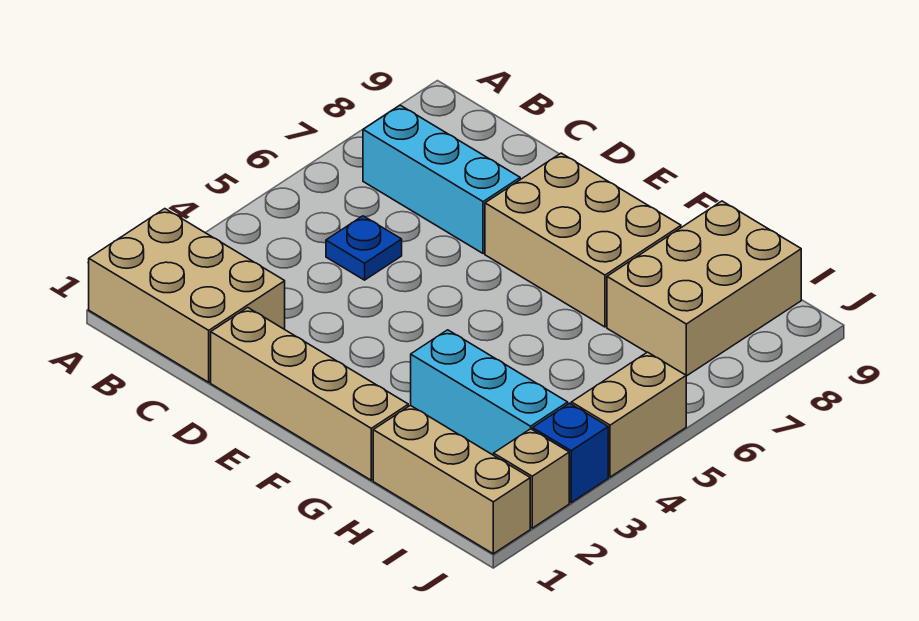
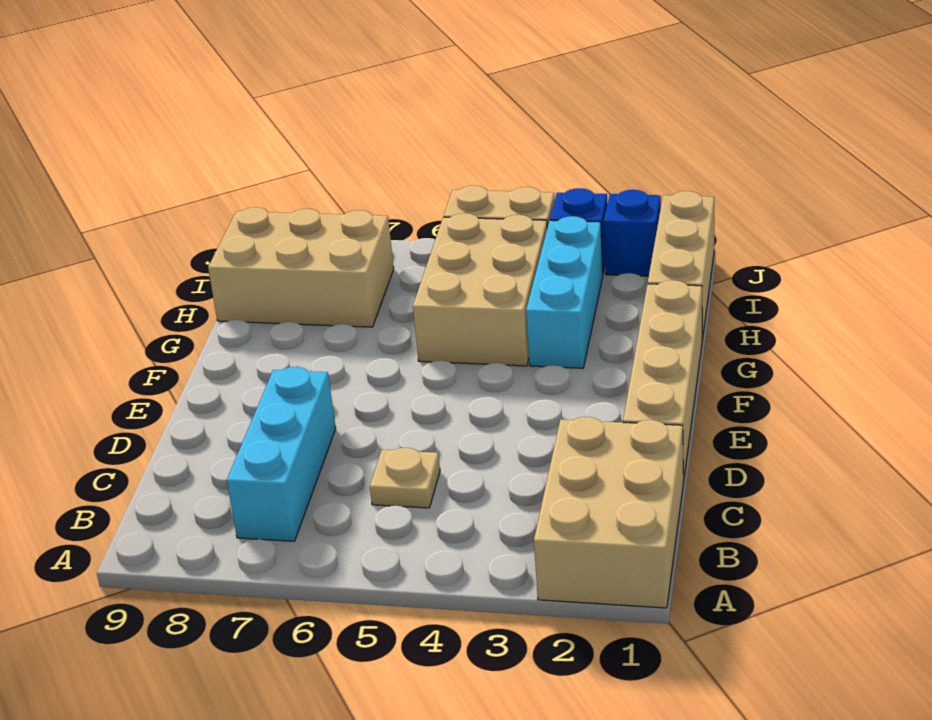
blue plate C5 level 1 -> tan plate C5 level 1
tan brick E7:G8 level 1 -> tan brick G4:I5 level 1
tan brick J2 level 1 -> blue brick J2 level 1

